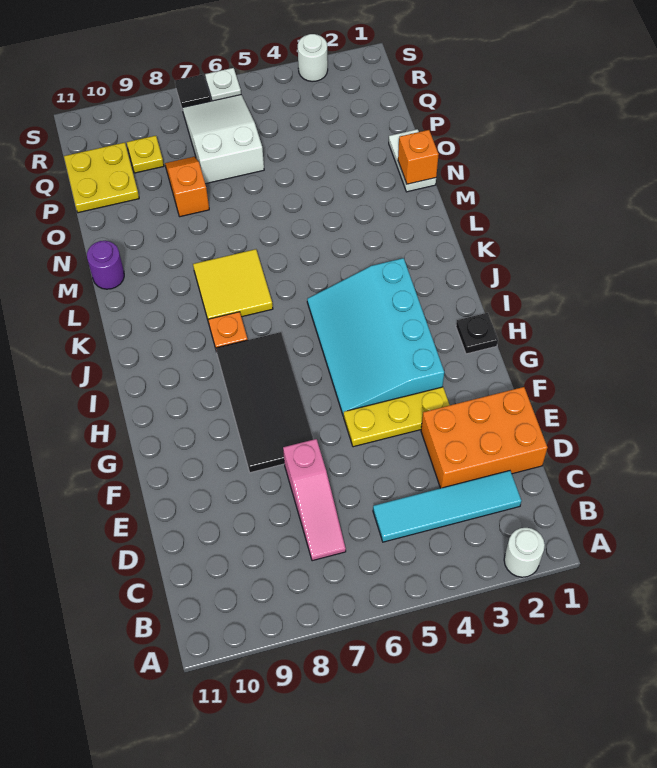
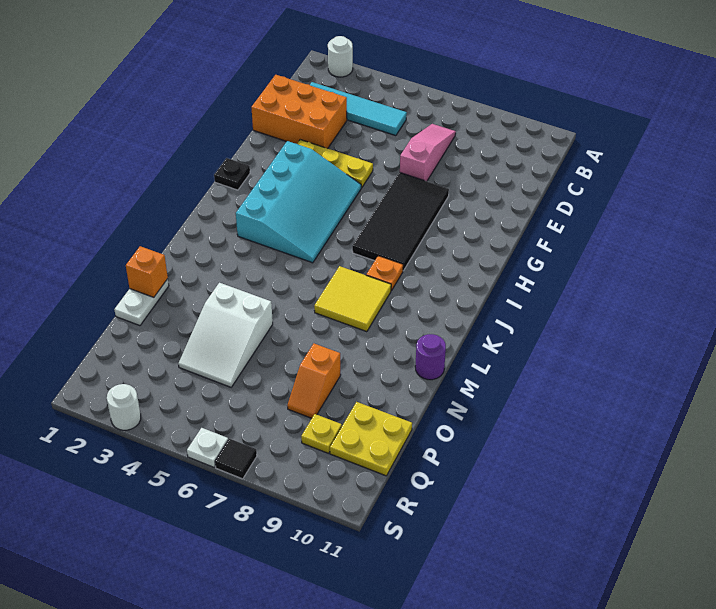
white slope P6:R7 level 1 top P -> white slope N4:P5 level 1 top N

